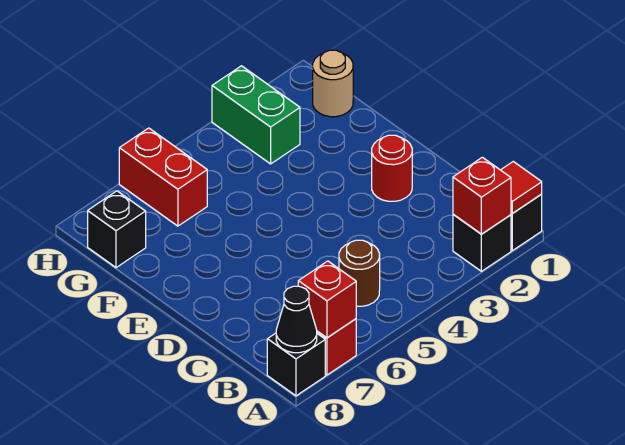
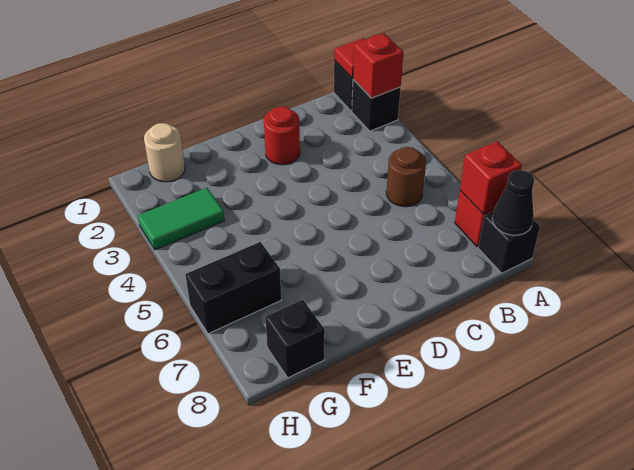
green brick G3:H3 level 1 -> green tile G3:H3 level 1
red brick G6:H6 level 1 -> black brick G6:H6 level 1

